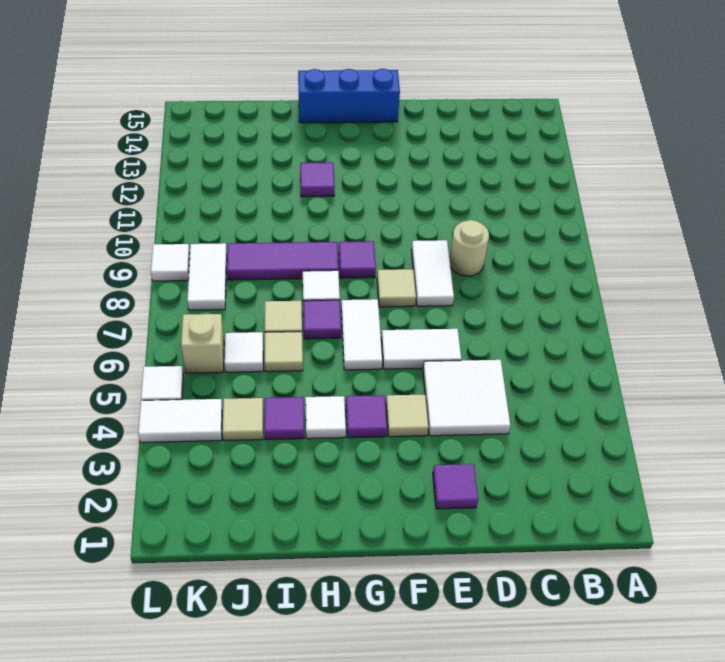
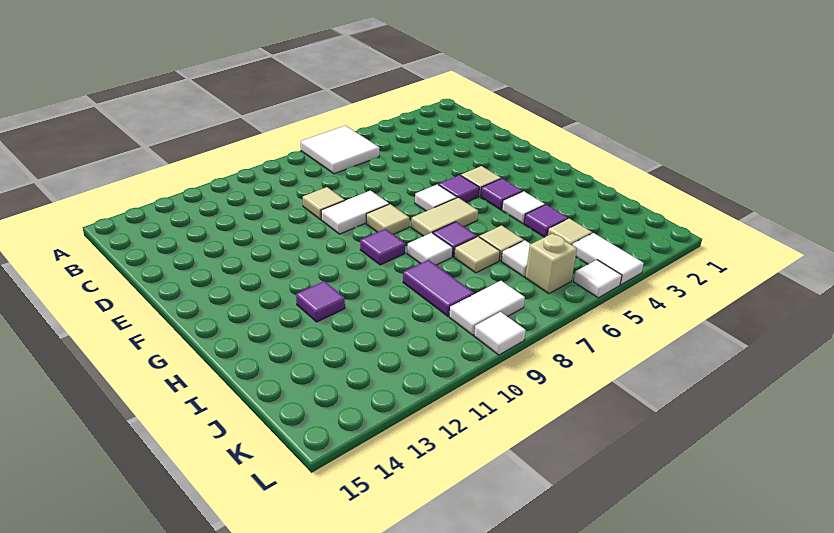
white tile D4:E5 level 1 -> white tile A6:B7 level 1
tan round brick D9 level 1 -> tan tile D9 level 1
purple tile E2 level 1 -> purple tile F5 level 1
white tile E6:F6 level 1 -> white tile F6 level 1
blue brick F15:H15 level 1 -> none
white tile G6:G7 level 1 -> tan tile G6:G7 level 1
purple tile H9:J9 level 1 -> purple tile I9:J9 level 1

